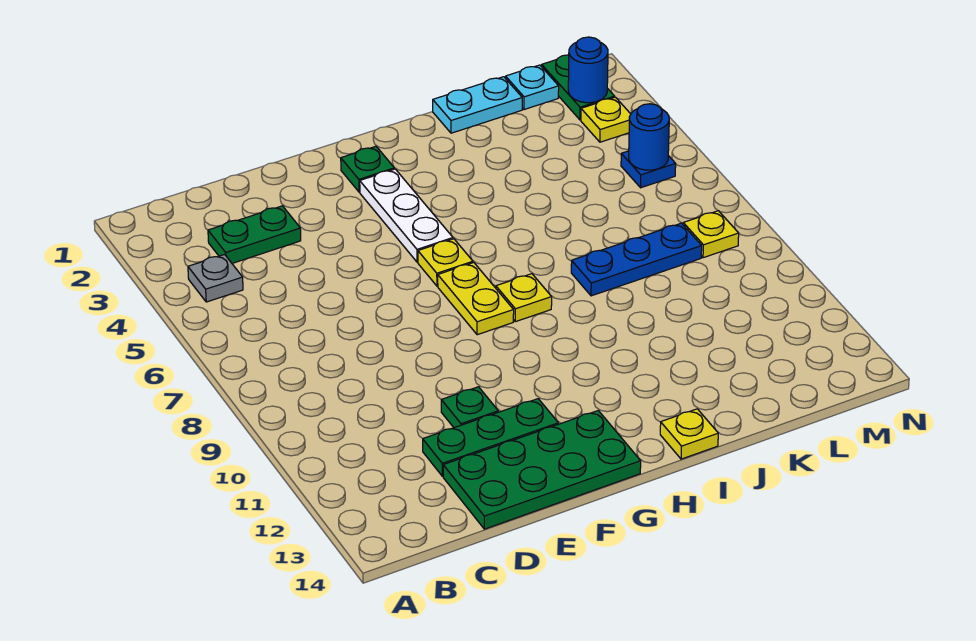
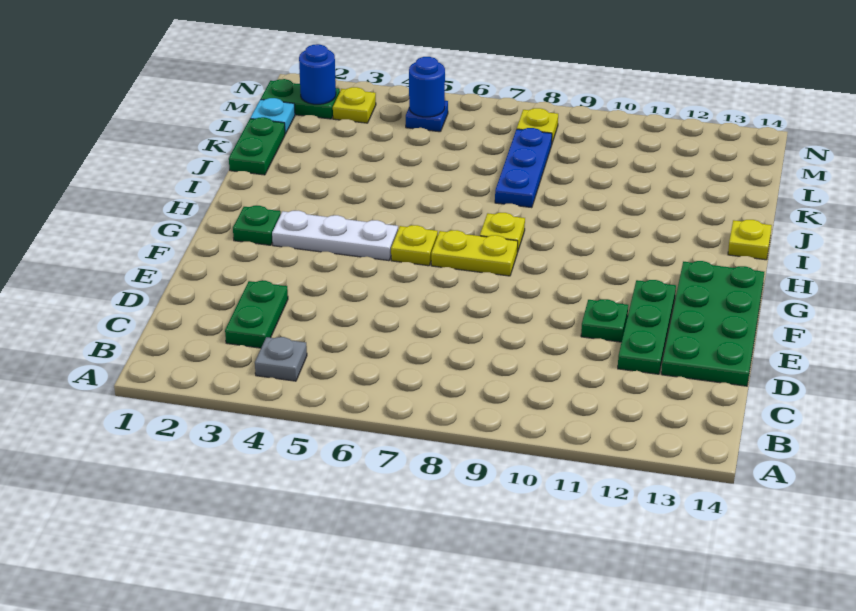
cyan plate J1:K1 level 1 -> green plate J1:K1 level 1

